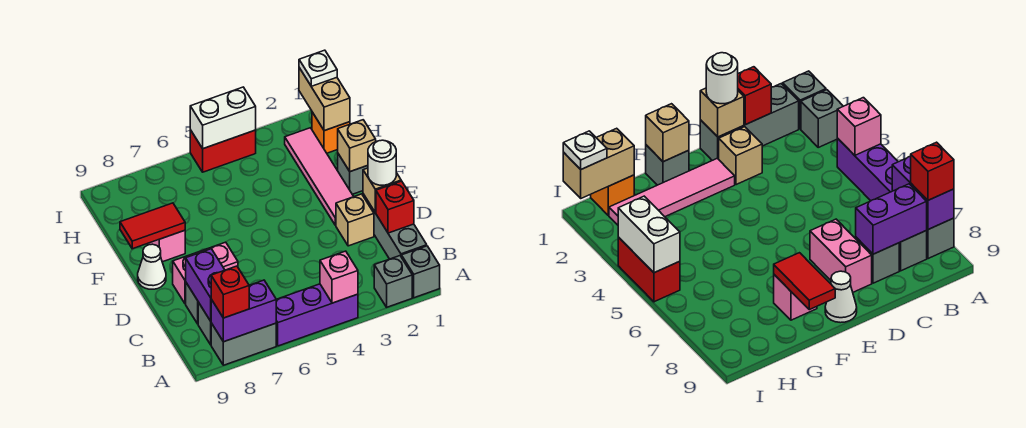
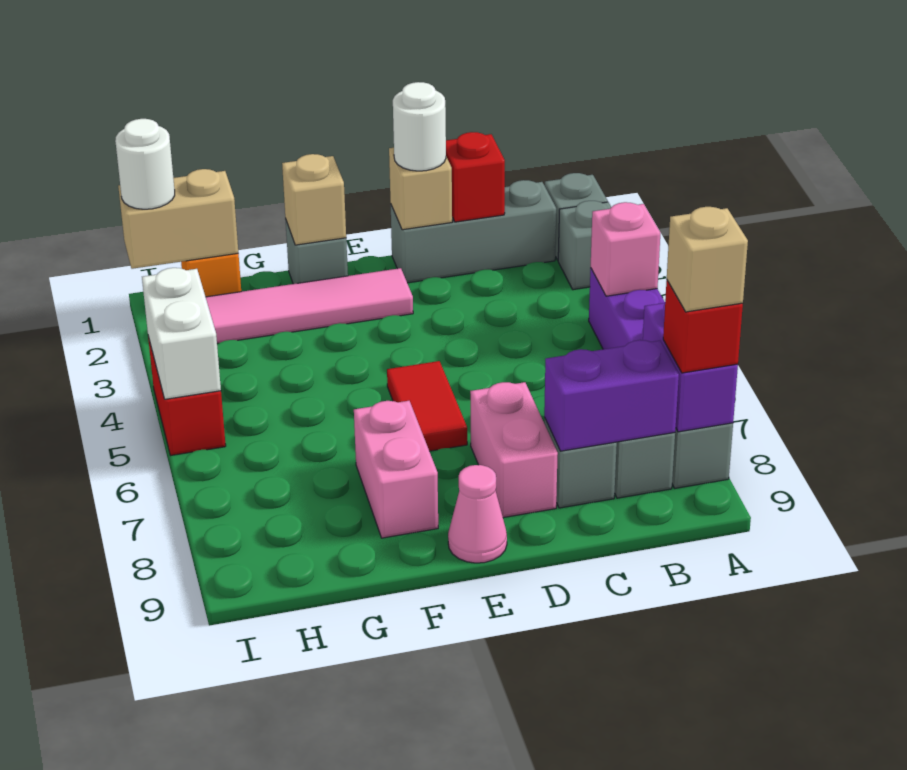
tan brick D2 level 1 -> tan brick A8 level 4
white cone E9 level 1 -> pink cone E9 level 1
pink brick F8 level 1 -> pink brick F7:F8 level 1
red tile F8:F9 level 2 -> red tile E5:E6 level 1
white plate I1 level 3 -> white round brick I1 level 3

